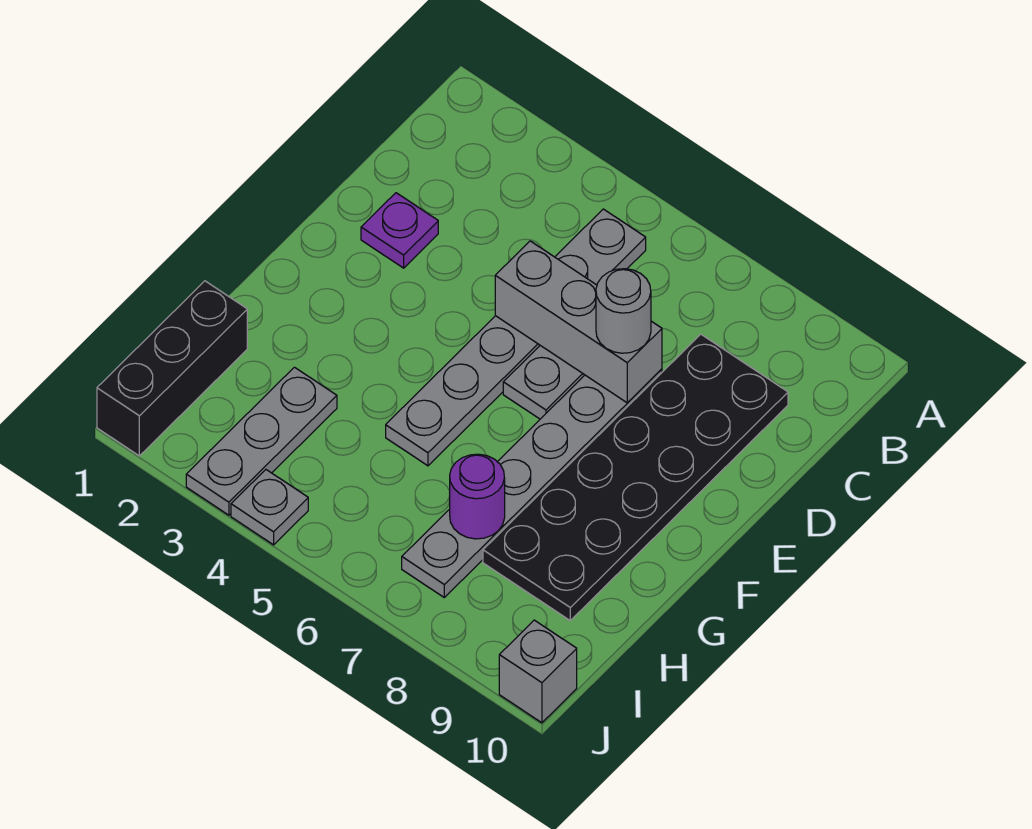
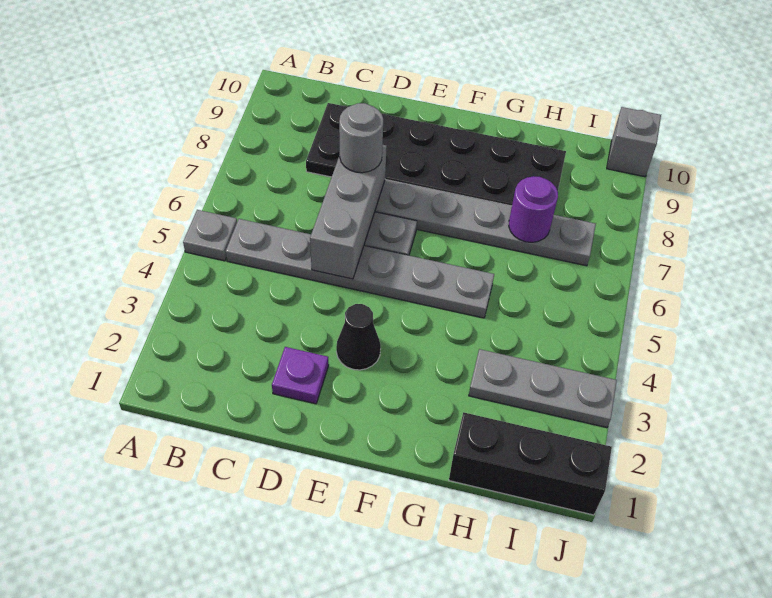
none -> black cone E3 level 1
grey plate J4 level 1 -> grey plate A5 level 1

